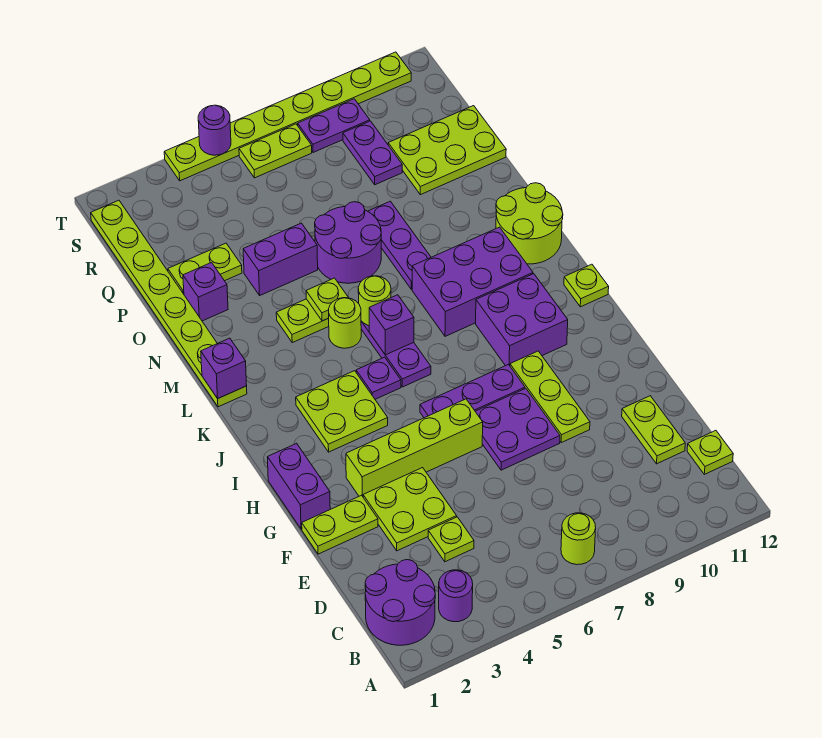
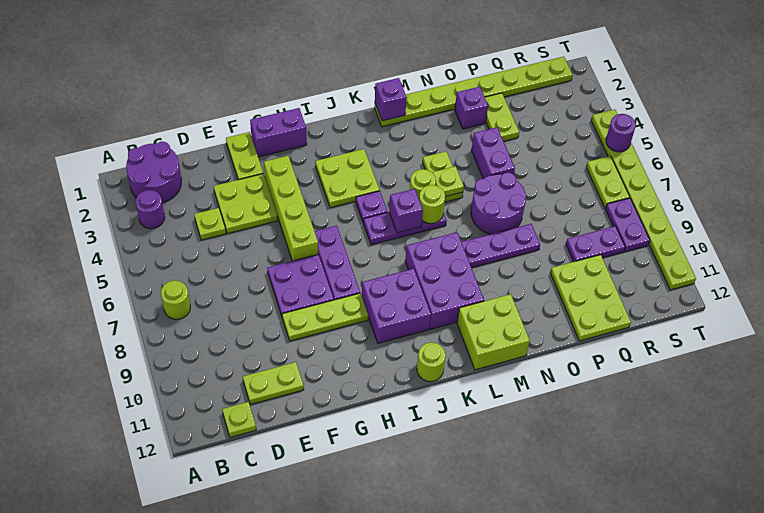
lime plate J12 level 1 -> lime round brick J12 level 1
lime round brick L11:M12 level 1 -> lime brick L11:M12 level 1

